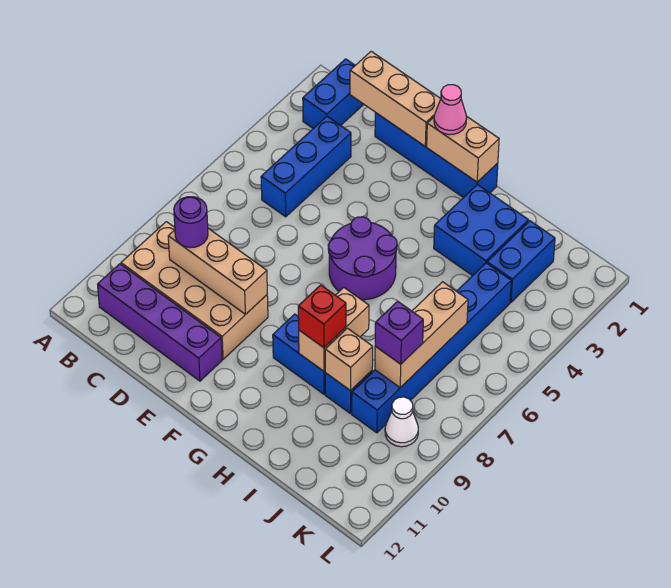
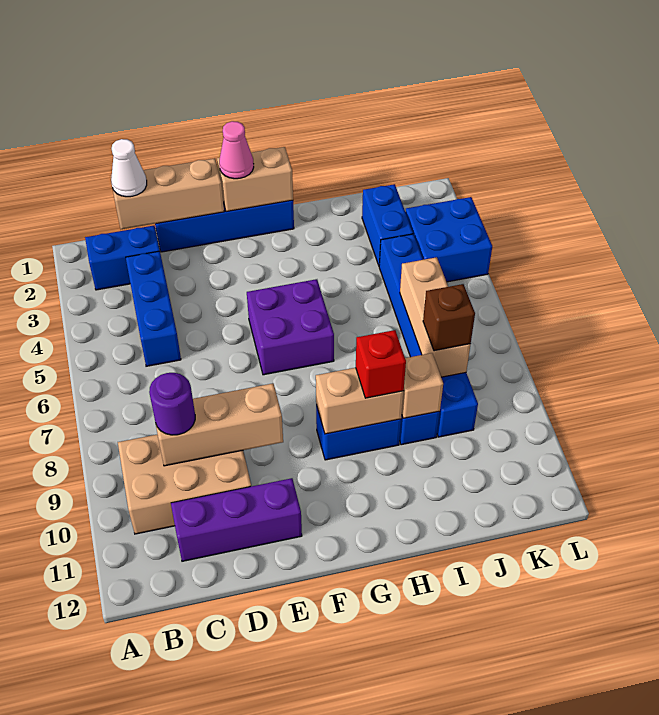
blue brick B1:B2 level 1 -> blue brick B2:C2 level 1
tan brick B9:E10 level 1 -> tan brick B9:D10 level 1
purple brick B11:E11 level 1 -> purple brick C11:E11 level 1
purple round brick F5:G6 level 1 -> purple brick F5:G6 level 1
blue brick H2:I3 level 1 -> blue brick K3:L4 level 1
tan brick H8:H9 level 2 -> tan brick G9:H9 level 2
purple brick J8 level 3 -> brown brick J8 level 3
white cone K9 level 1 -> white cone C1 level 3

